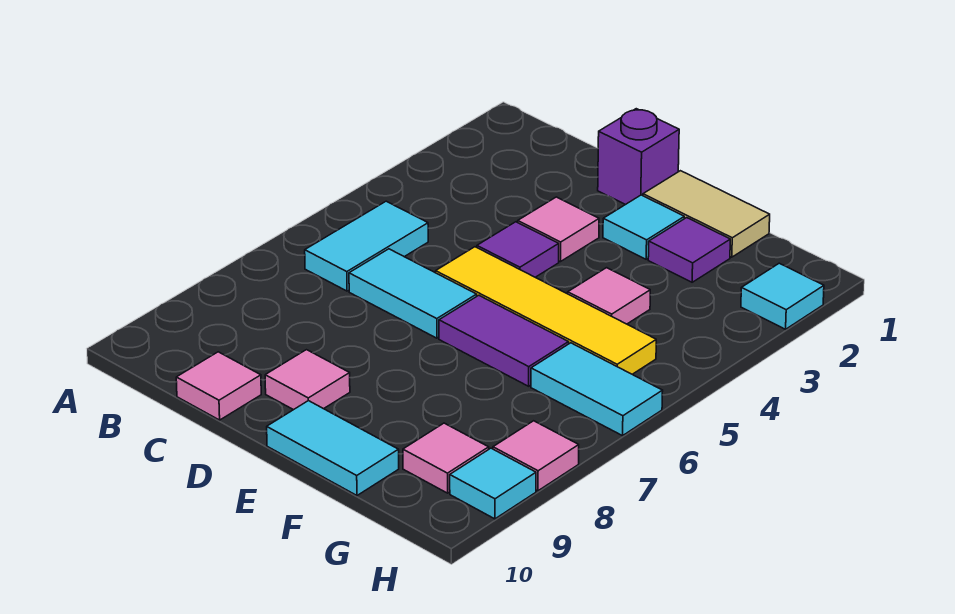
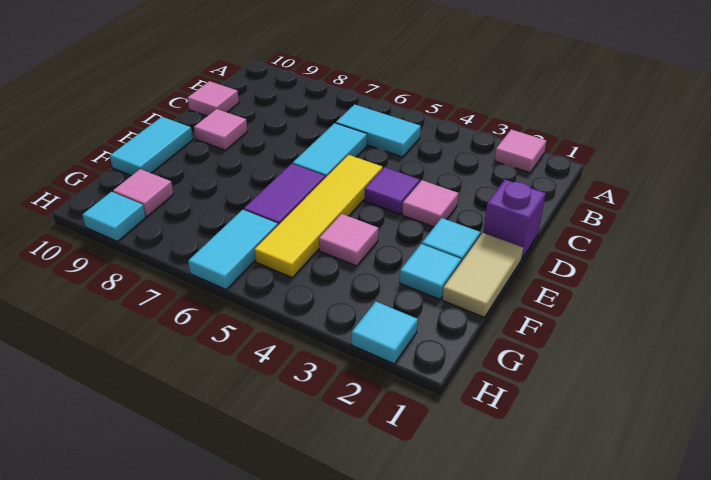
purple tile F2 level 1 -> cyan tile F2 level 1
pink tile H8 level 1 -> pink tile A2 level 1

